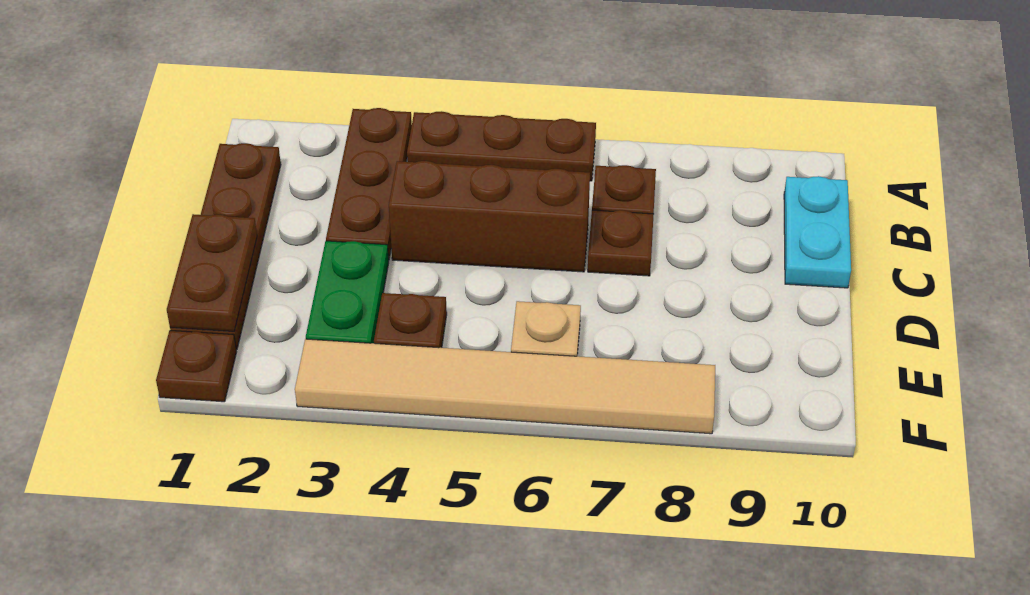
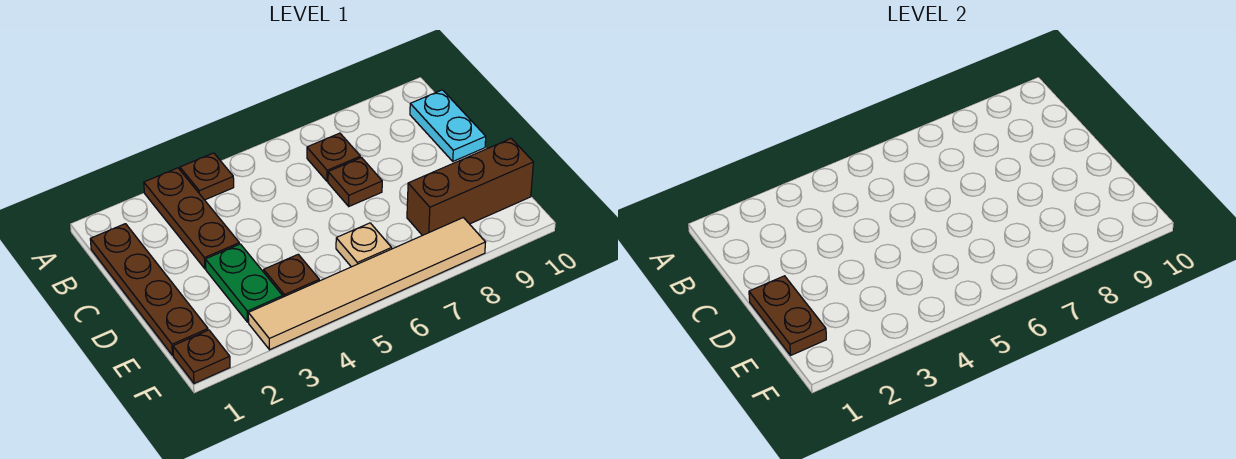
brown plate A4:A6 level 1 -> brown plate A4 level 1
brown brick C4:C6 level 1 -> brown brick E8:E10 level 1

